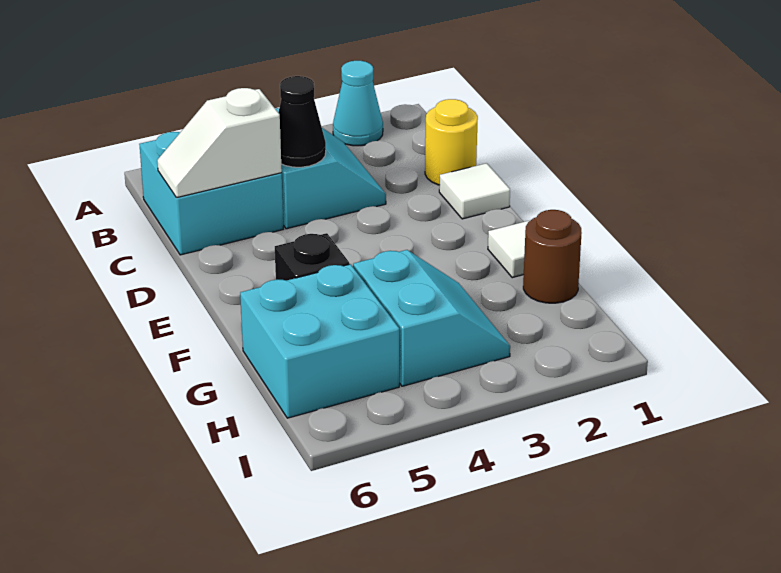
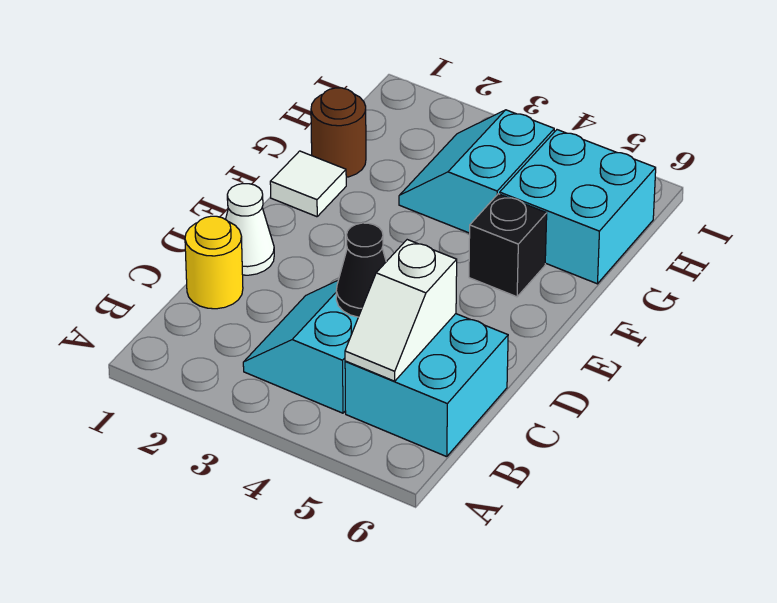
cyan cone A2 level 1 -> none
white slope C5:C6 level 2 top 5 -> white slope B5:C5 level 2 top C
white tile D1 level 1 -> white cone D1 level 1

